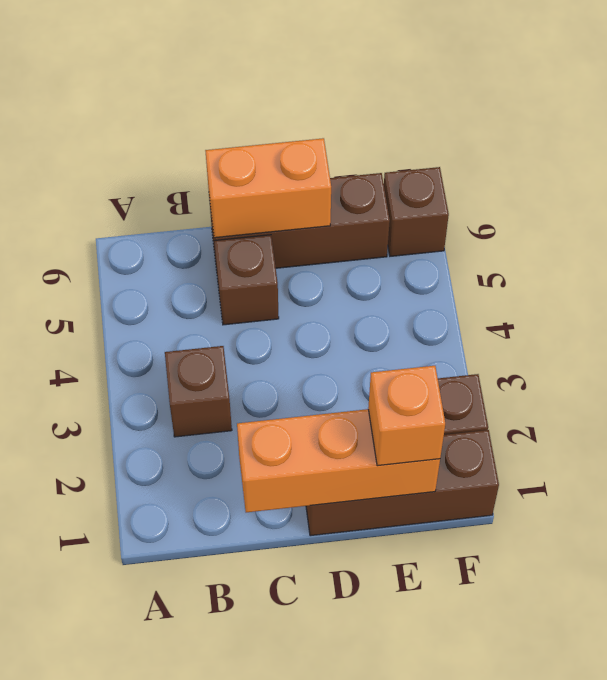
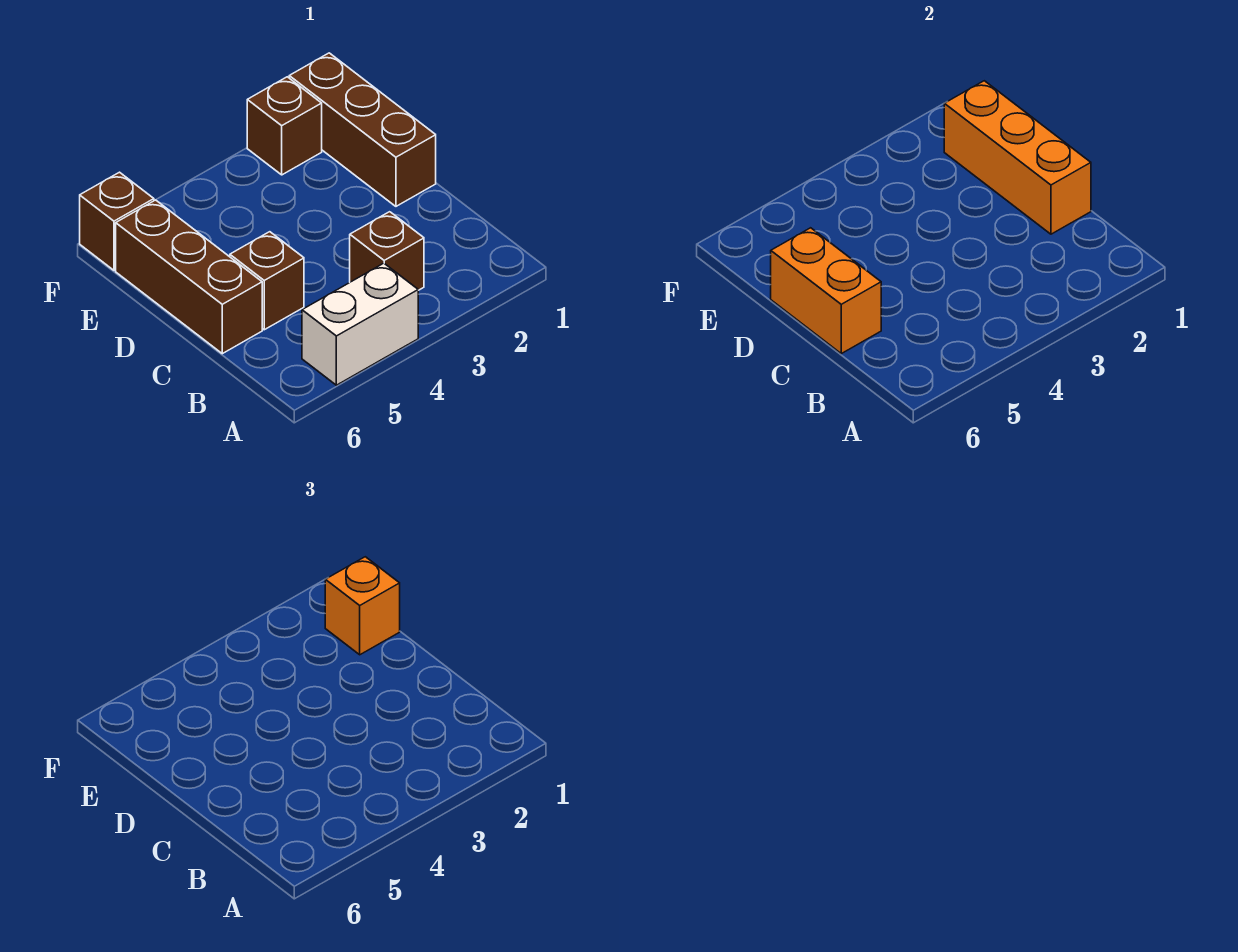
none -> white brick A4:A5 level 1

